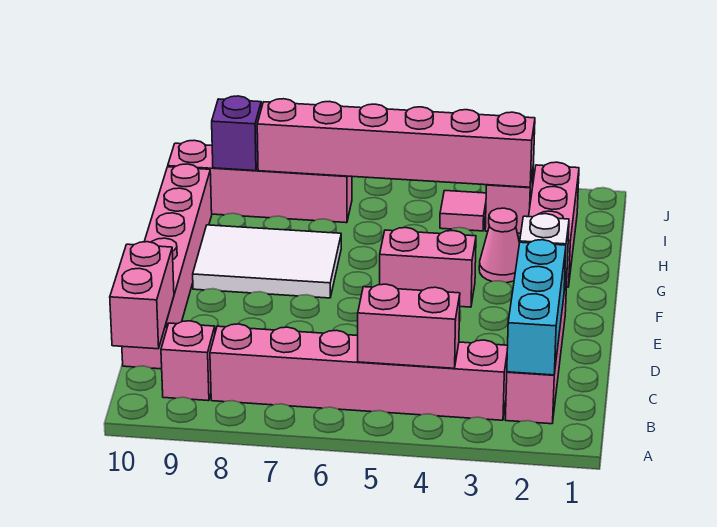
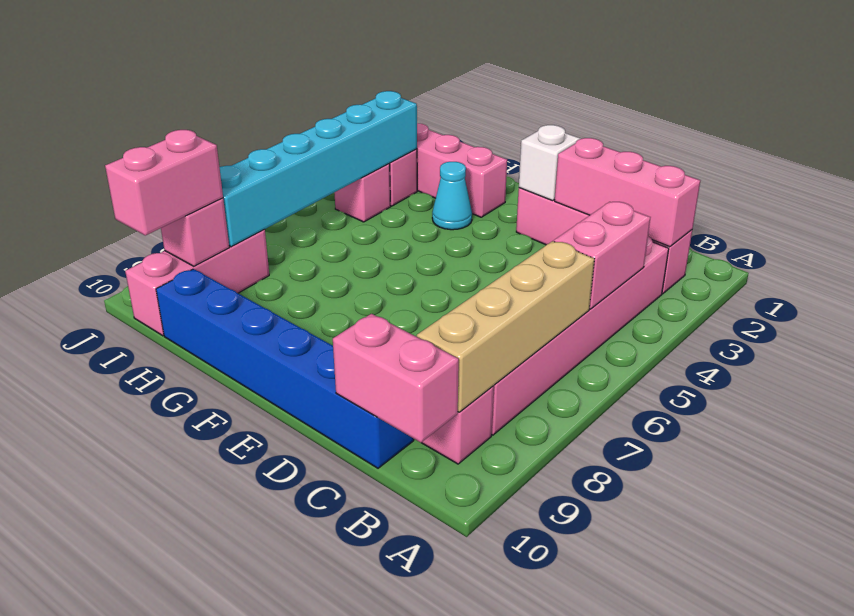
cyan brick B2:D2 level 2 -> pink brick B2:D2 level 2
none -> tan brick B6:B9 level 2
pink brick C10:H10 level 1 -> blue brick C10:H10 level 1
pink brick F4:F5 level 1 -> pink brick I9:I10 level 3
white tile F7:G9 level 1 -> none
pink cone G3 level 1 -> cyan cone G3 level 1
pink brick I3:I8 level 2 -> cyan brick I3:I8 level 2
pink tile I4 level 1 -> pink brick I4 level 1
pink brick I7:I10 level 1 -> pink brick I8:I10 level 1
purple brick I9 level 2 -> pink brick I9 level 2

